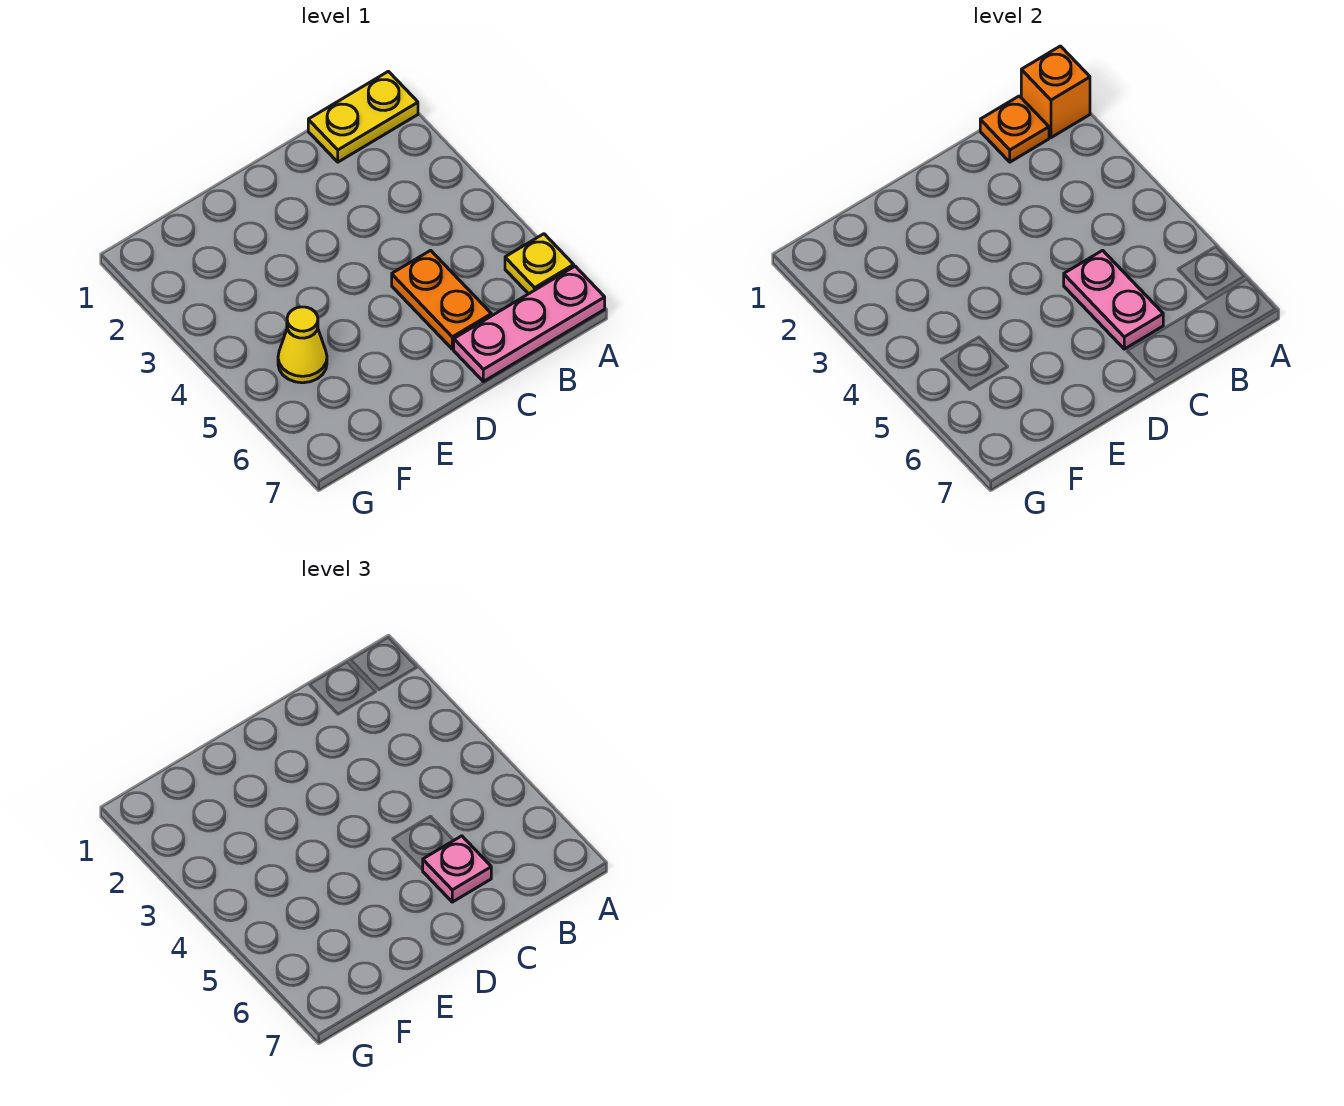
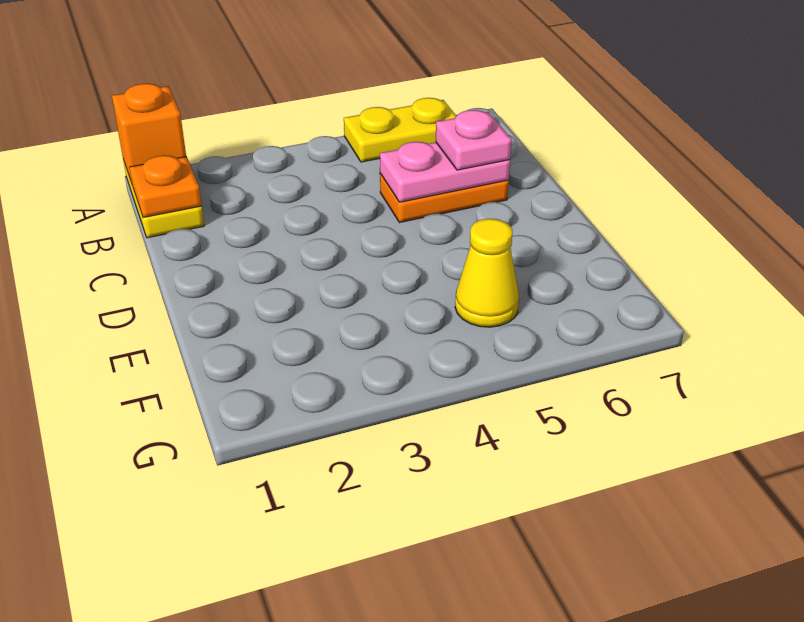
yellow plate A6 level 1 -> yellow plate A5:A6 level 1
pink plate A7:C7 level 1 -> none

